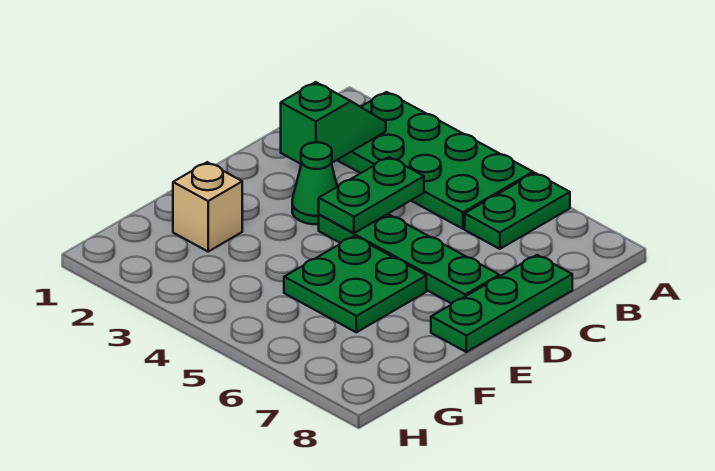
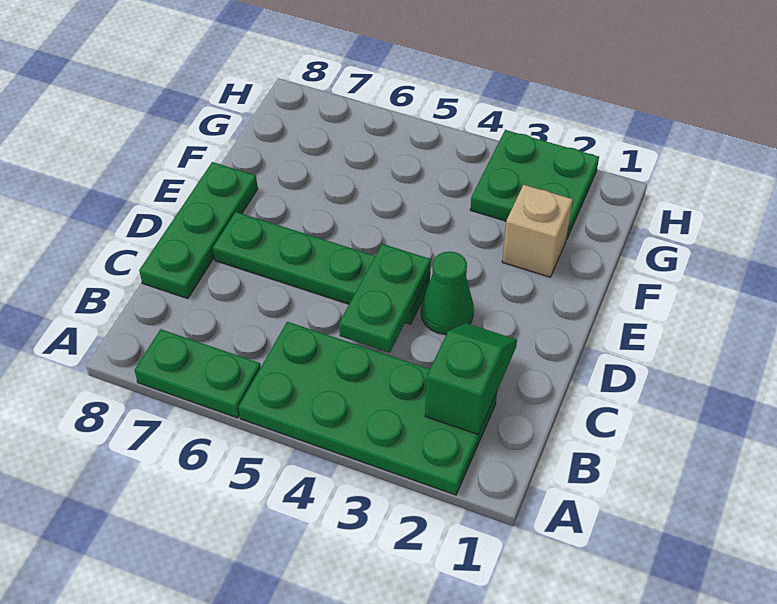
green plate A6:B6 level 1 -> green plate A6:A7 level 1
green slope B2:C2 level 2 top C -> green slope B2:C2 level 2 top B
green plate E5:F6 level 1 -> green plate G2:H3 level 1

